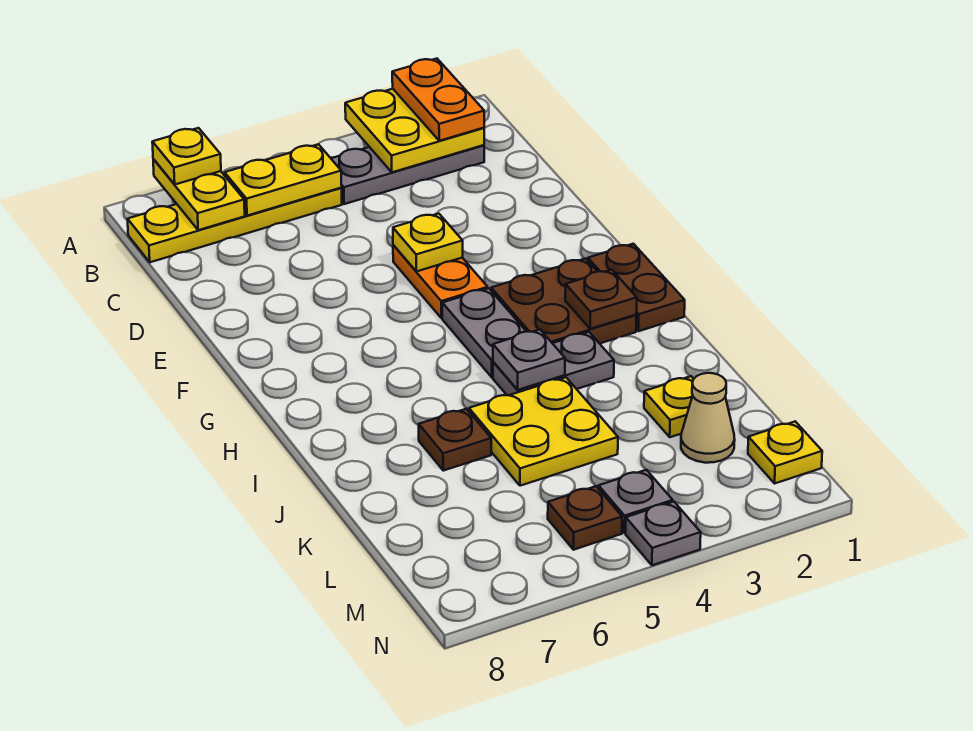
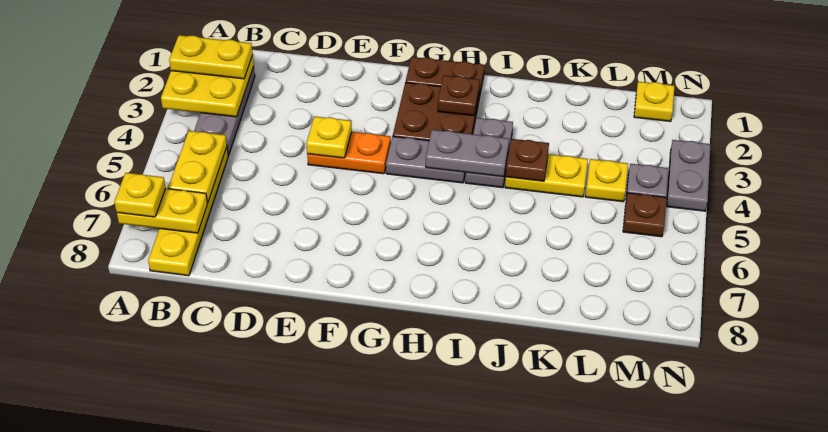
orange plate A2:B2 level 3 -> yellow plate A2:B2 level 3
grey plate I4 level 2 -> grey plate H4:I4 level 2
yellow plate J4:K5 level 1 -> yellow plate J4:K4 level 1
brown plate J6 level 1 -> brown plate J4 level 2
yellow plate K2 level 1 -> yellow plate L4 level 1
tan cone L2 level 1 -> none
grey plate N4 level 1 -> grey plate N3:N4 level 1

